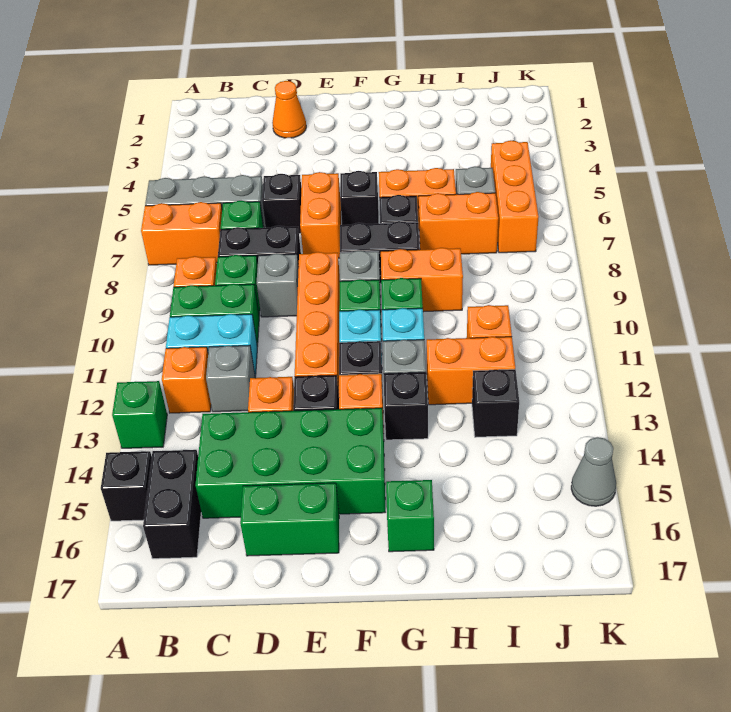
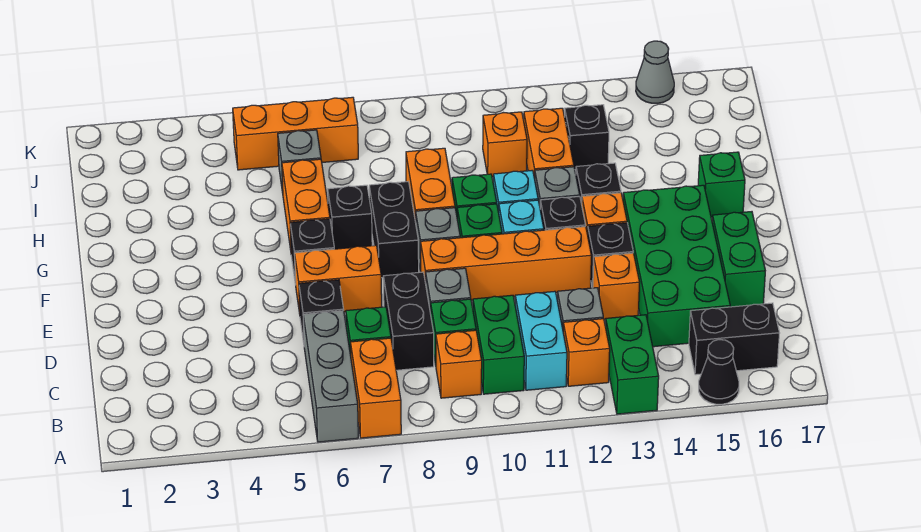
green brick A13 level 1 -> green brick A13:B13 level 1
black brick A15 level 1 -> black cone A15 level 1
orange cone D2 level 1 -> none
orange brick H7:I7 level 1 -> none

